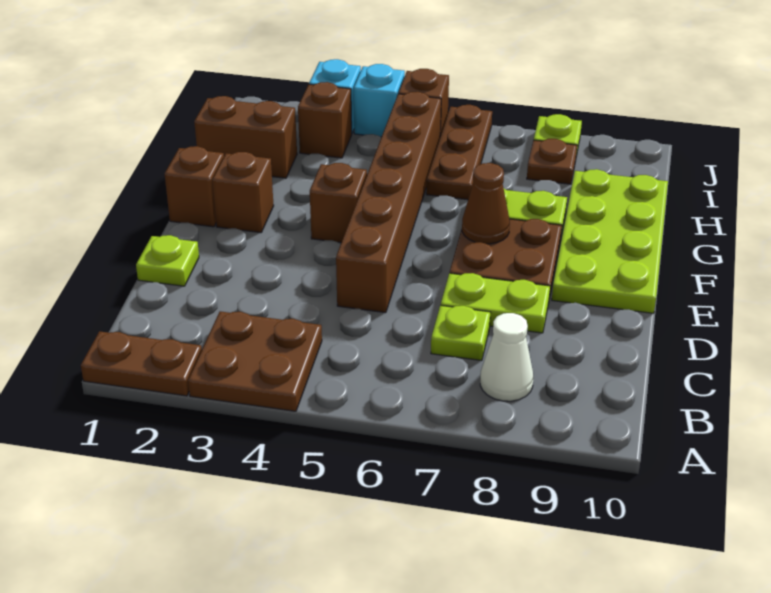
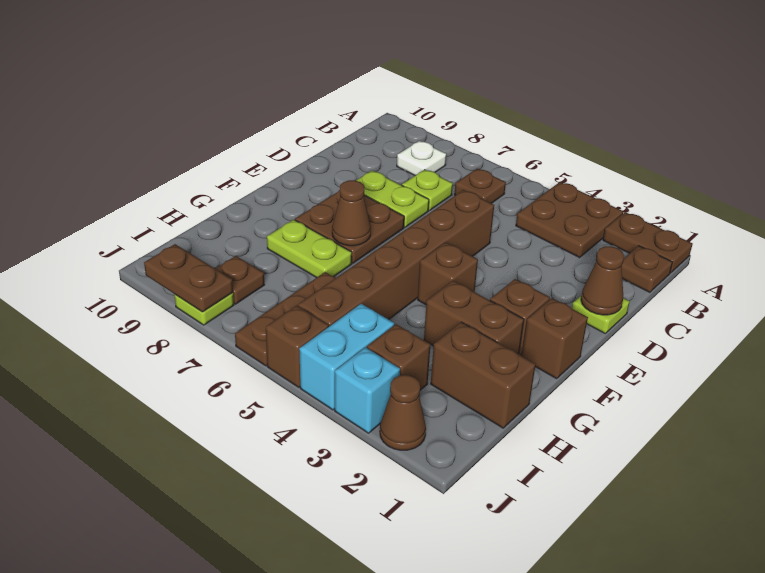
none -> brown plate B1 level 1
none -> brown plate B6 level 1
white cone B8 level 1 -> white plate B8 level 1
none -> brown cone D1 level 2
lime plate E9:H10 level 1 -> none
none -> brown brick G2:G3 level 1
none -> brown cone J2 level 1
cyan brick J4 level 1 -> cyan brick I4:J4 level 1
none -> brown plate J8:J9 level 2

